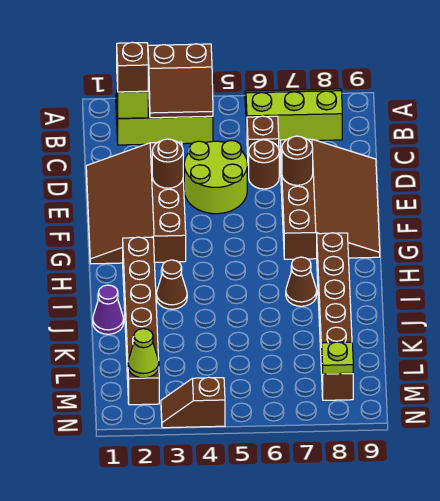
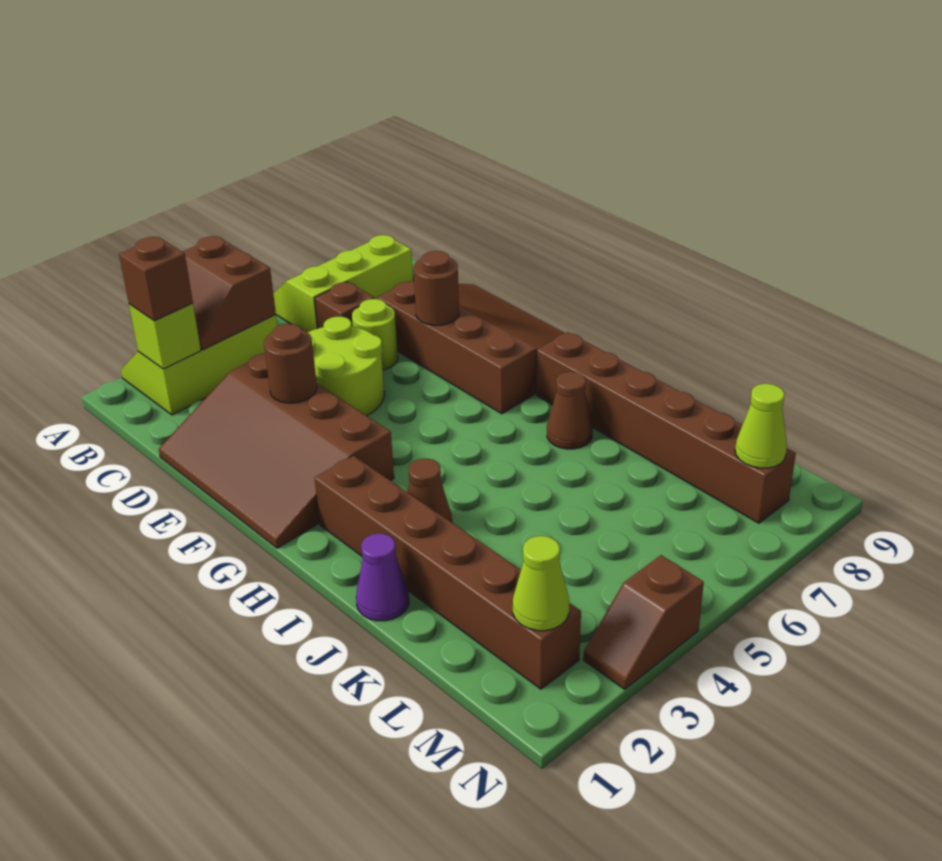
brown slope A3:B4 level 2 top A -> brown slope A3:B4 level 2 top 4
brown round brick D6 level 1 -> lime round brick D6 level 1
lime plate M8 level 2 -> lime cone M8 level 2

